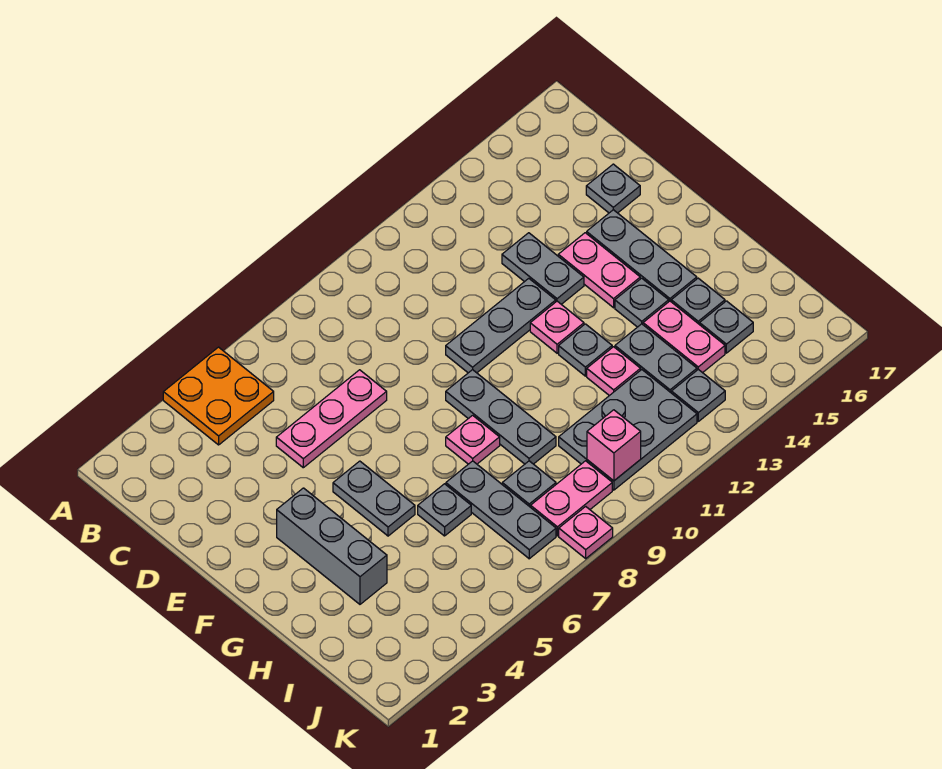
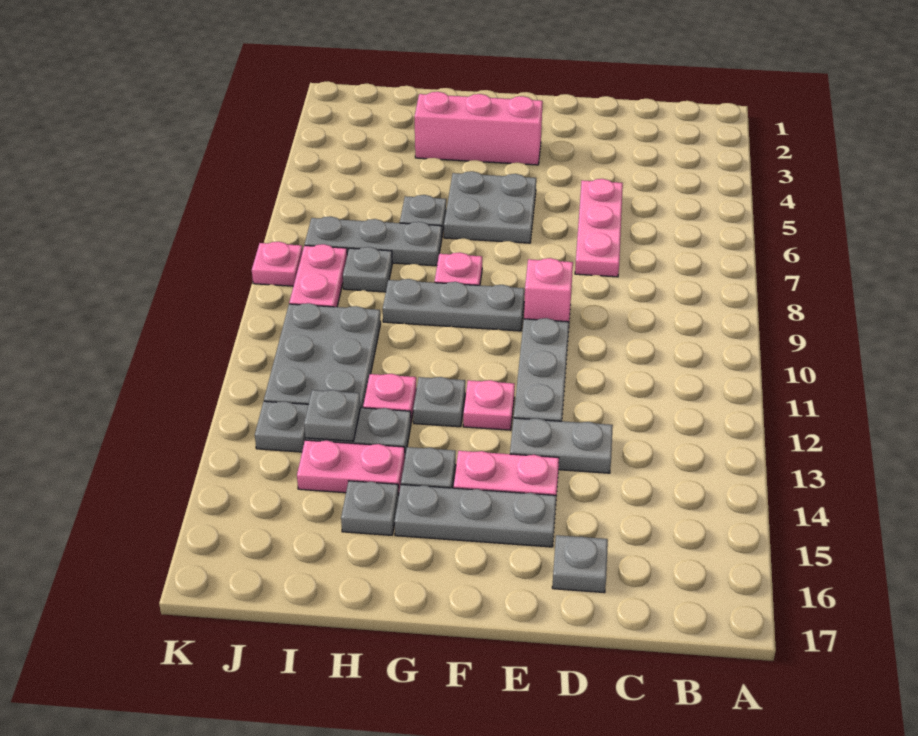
orange plate A4:B5 level 1 -> none
grey brick F3:H3 level 1 -> pink brick F3:H3 level 1
grey plate F5:G5 level 1 -> grey plate F5:G6 level 1
grey plate I15 level 1 -> grey plate I13 level 2
pink brick J10 level 2 -> pink brick E9 level 1

